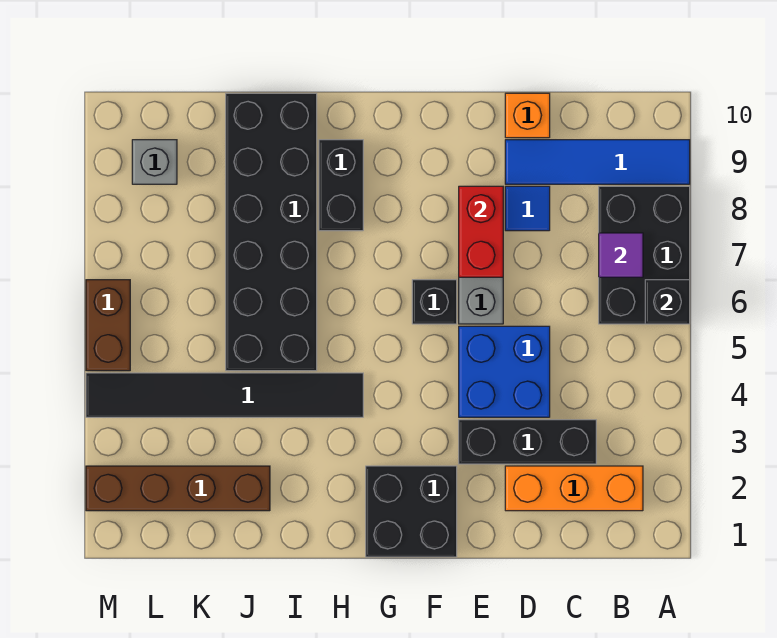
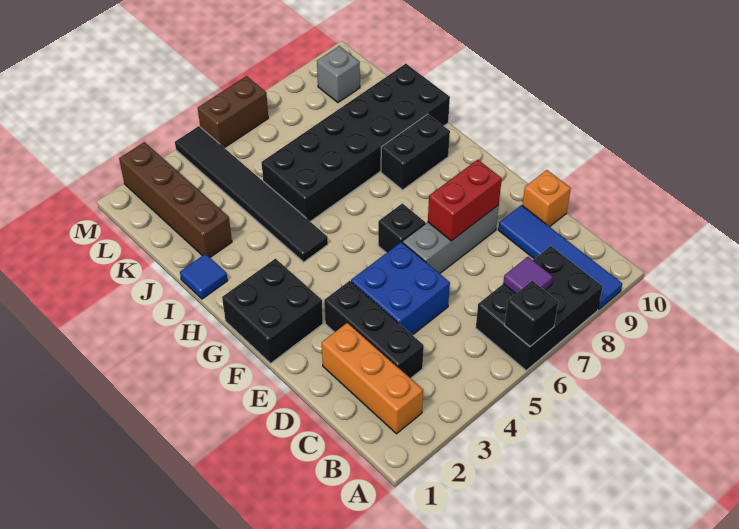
blue tile D8 level 1 -> blue tile I1 level 1

